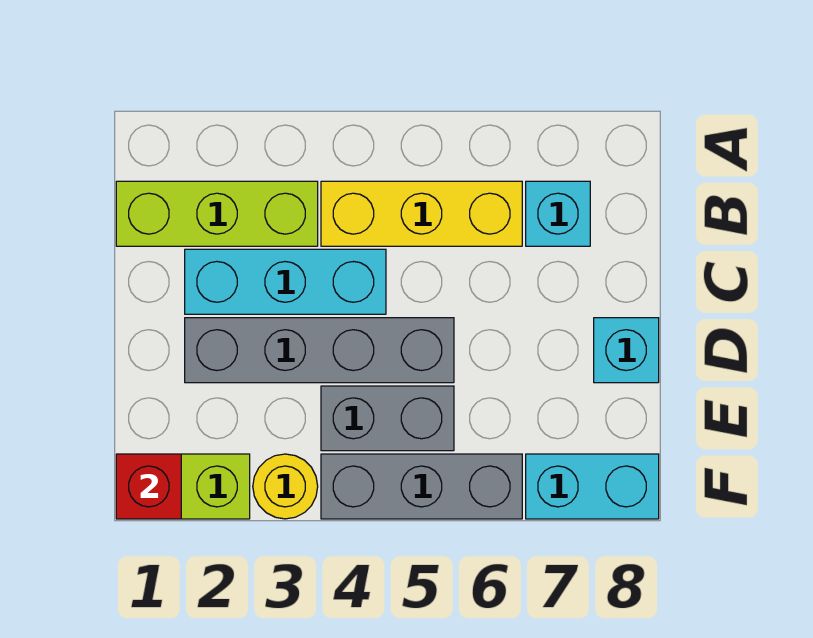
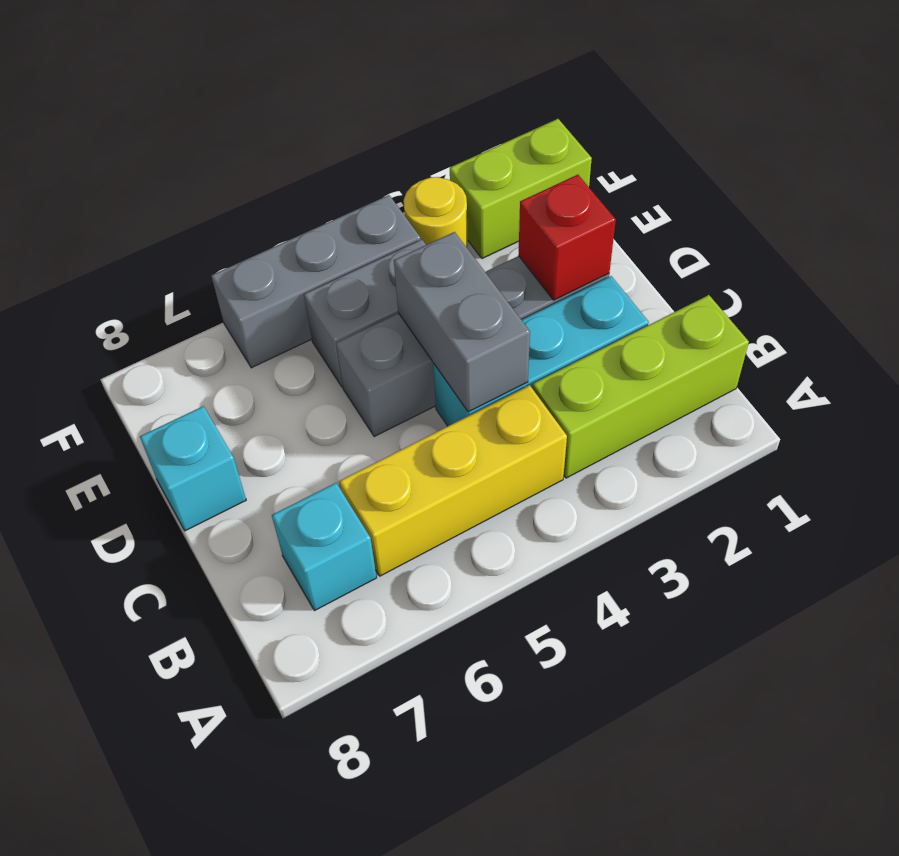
none -> grey brick C4:D4 level 2
red brick F1 level 2 -> red brick D2 level 2
cyan brick F7:F8 level 1 -> none

